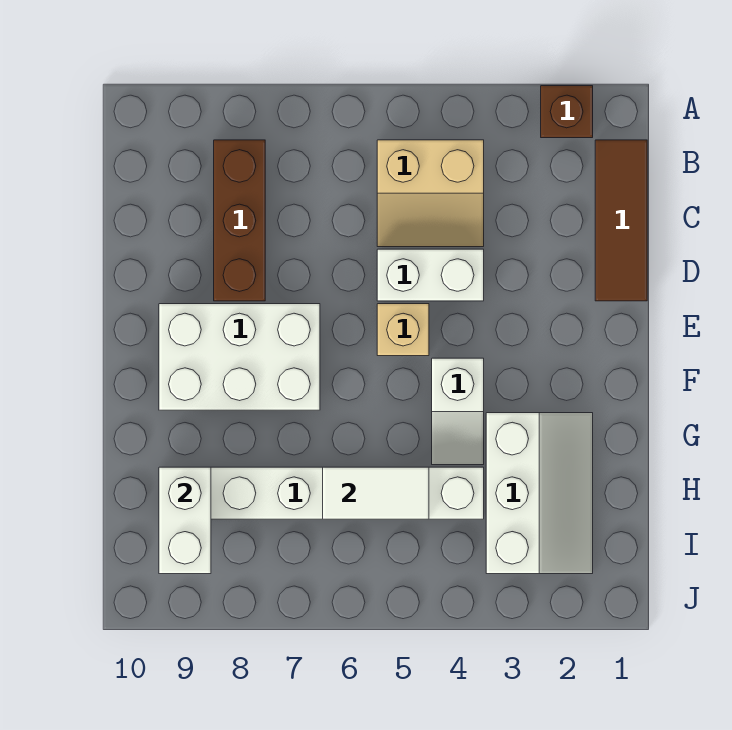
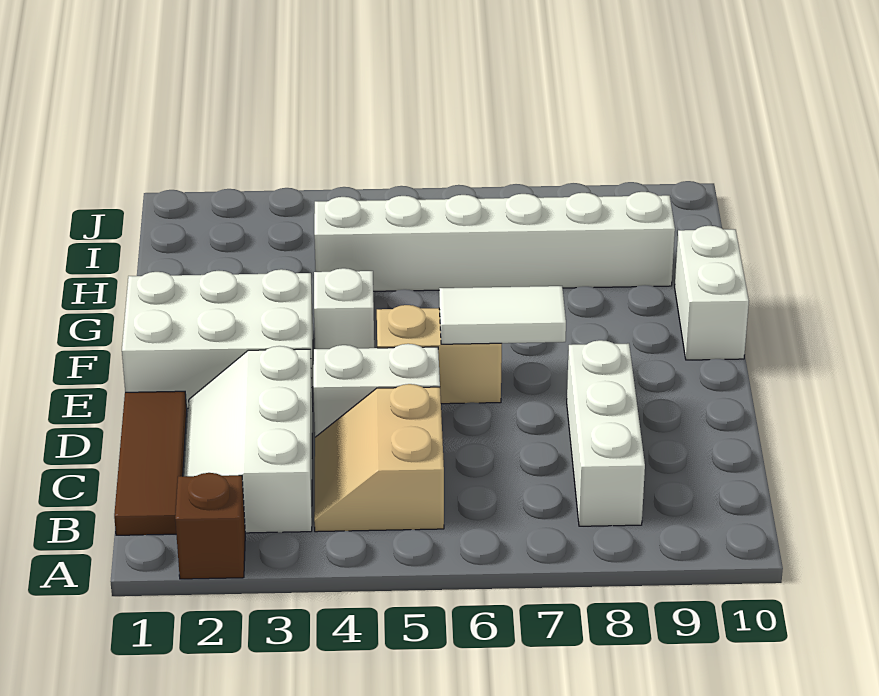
tan slope B4:C5 level 1 top B -> tan slope B4:C5 level 1 top 5
brown brick B8:D8 level 1 -> white brick B8:D8 level 1
tan brick E5 level 1 -> tan brick E5:E6 level 1
white brick E7:F9 level 1 -> white brick E1:F3 level 1
white slope G2:I3 level 1 top 3 -> white slope B2:D3 level 1 top 3
white tile H5:H6 level 2 -> white tile E6:E7 level 2
white brick H9:I9 level 2 -> white brick F10:G10 level 1

